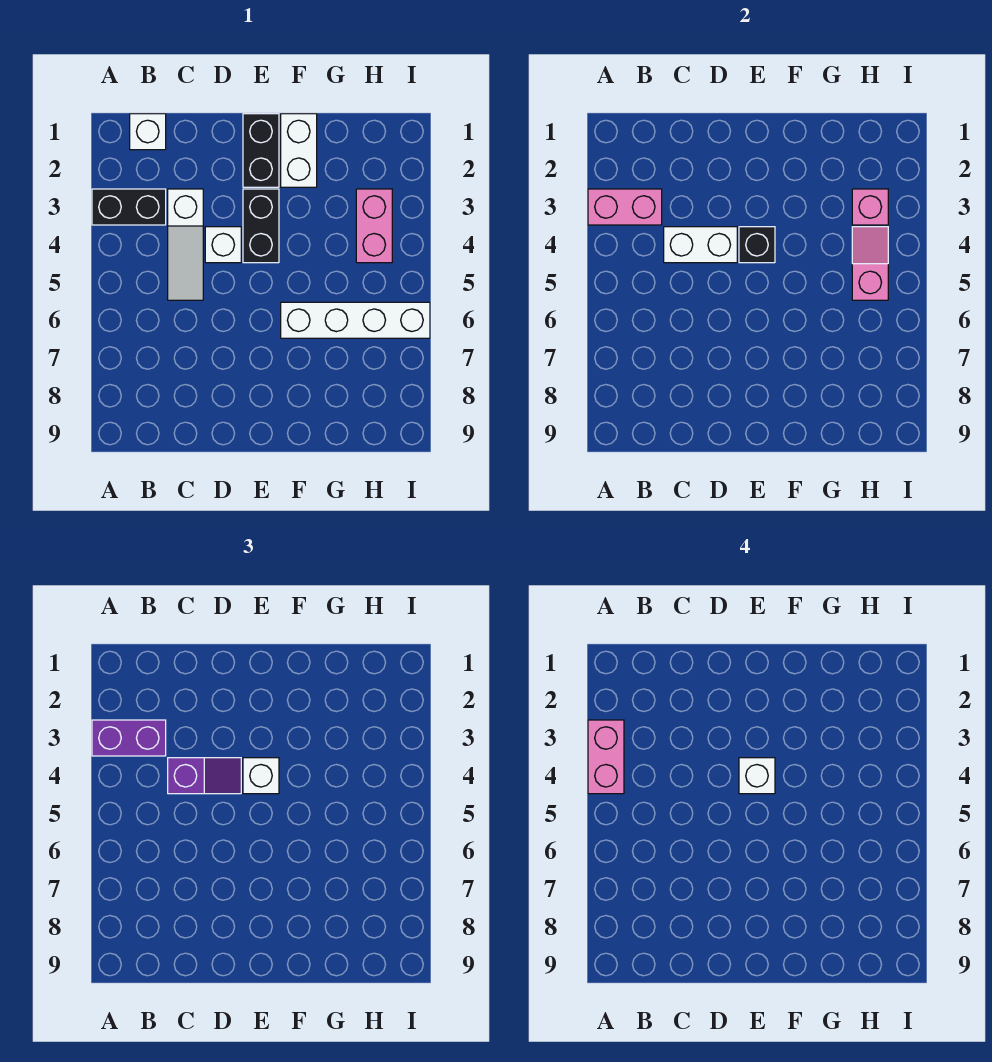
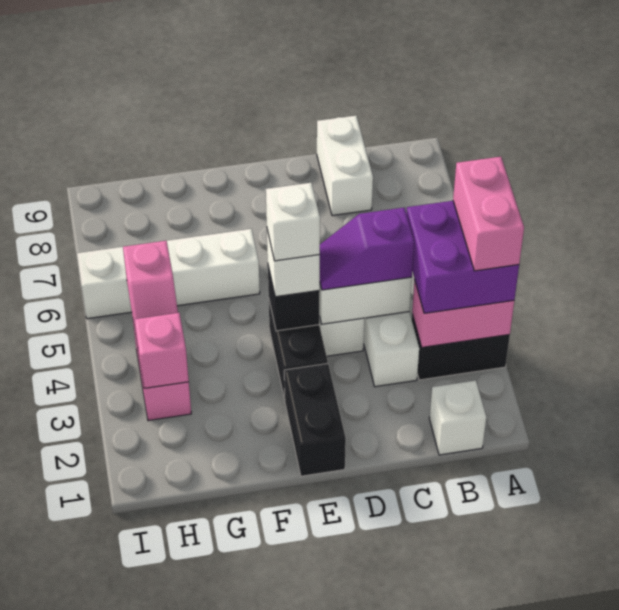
purple brick A3:B3 level 3 -> purple brick A3:B4 level 3
white brick F1:F2 level 1 -> white brick C8:C9 level 1

